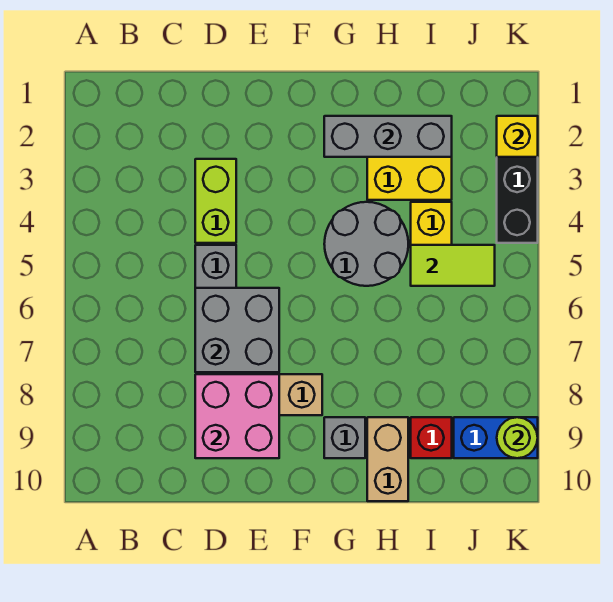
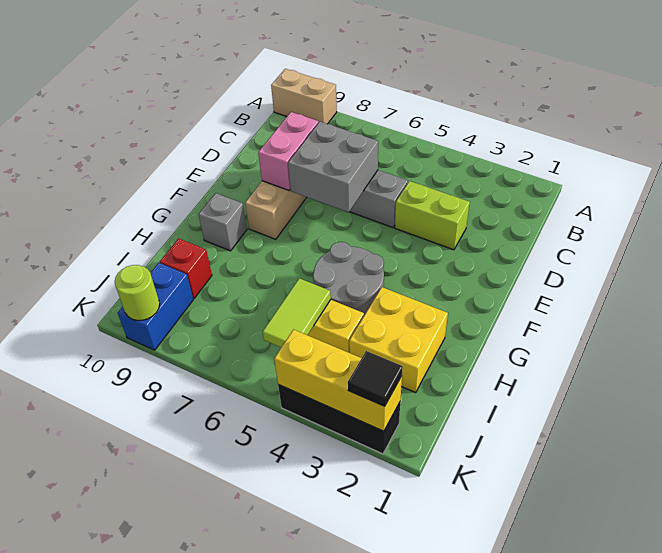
pink brick D8:E9 level 2 -> pink brick D8:E8 level 2
grey brick G2:I2 level 2 -> none
tan brick H9:H10 level 1 -> tan brick A9:A10 level 1
yellow brick K2 level 2 -> yellow brick K2:K4 level 2
none -> black tile K2 level 3

